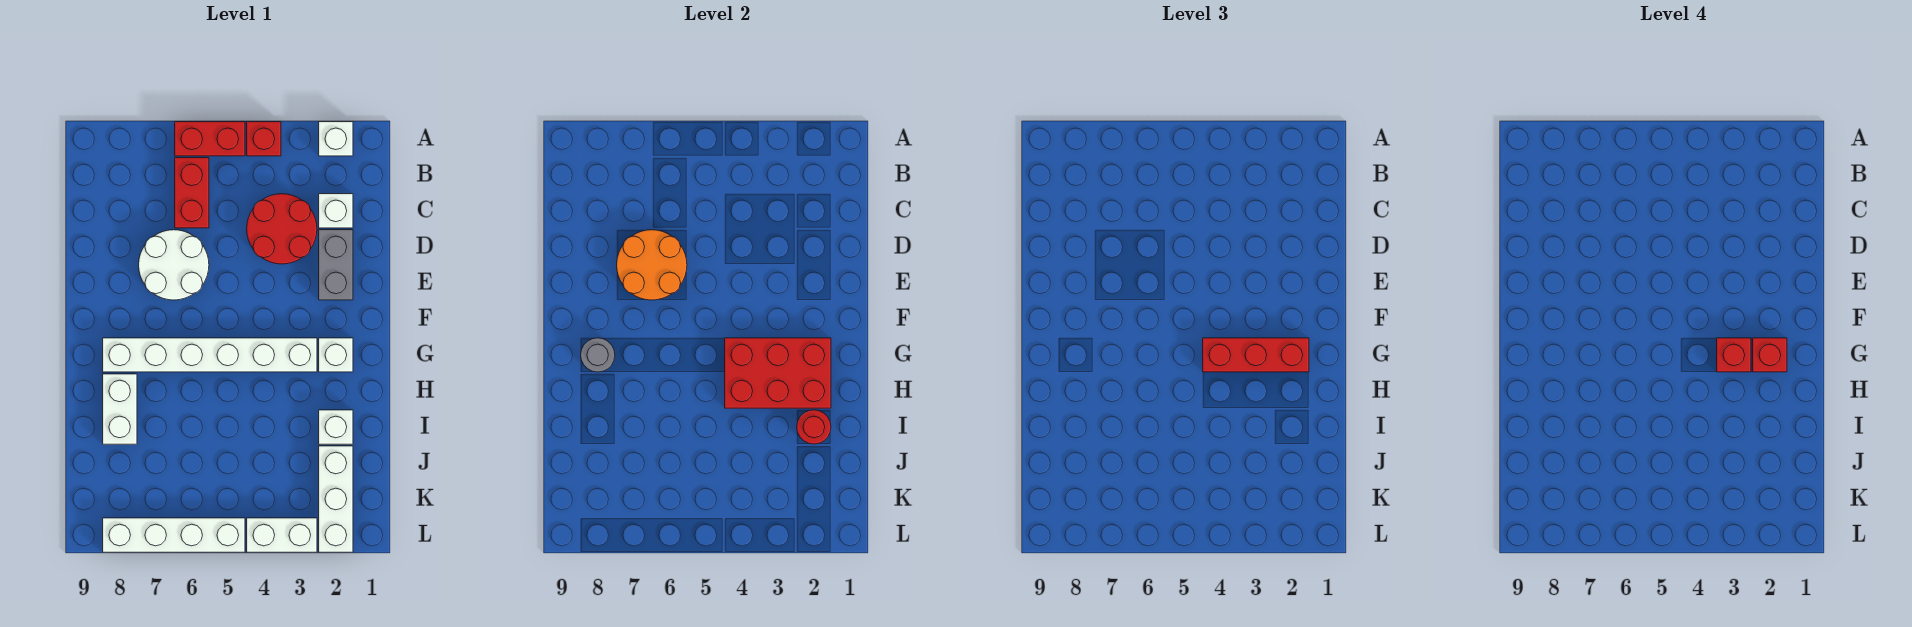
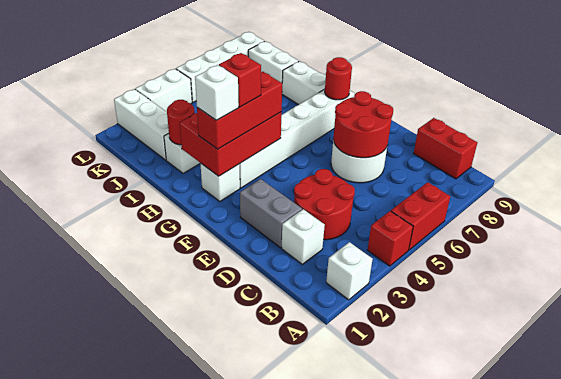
red brick B6:C6 level 1 -> red brick B9:C9 level 1
orange round brick D6:E7 level 2 -> red round brick D6:E7 level 2
red brick G2 level 4 -> white brick G2 level 4
grey round brick G8 level 2 -> red round brick G8 level 2
none -> white brick J8:K8 level 1

